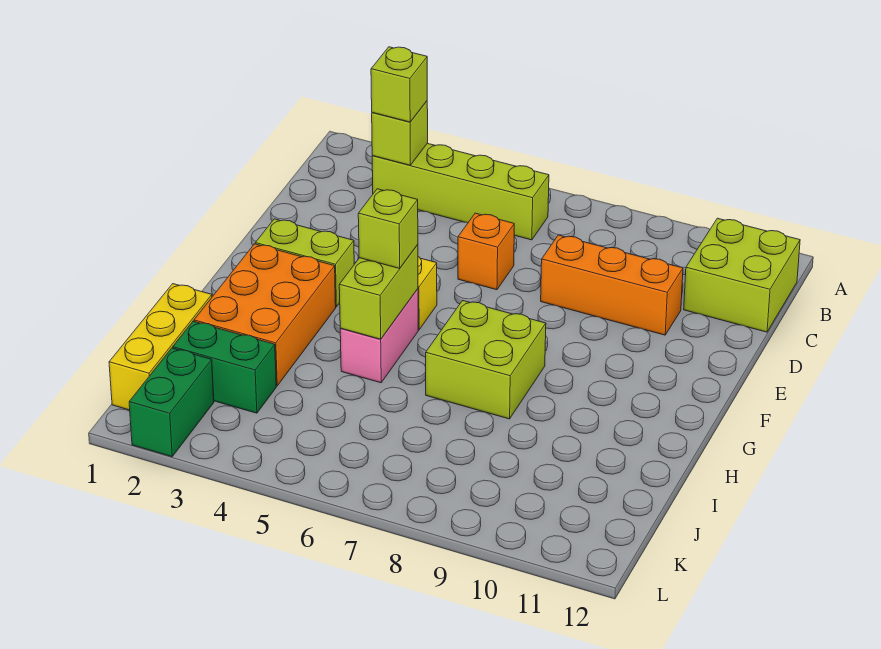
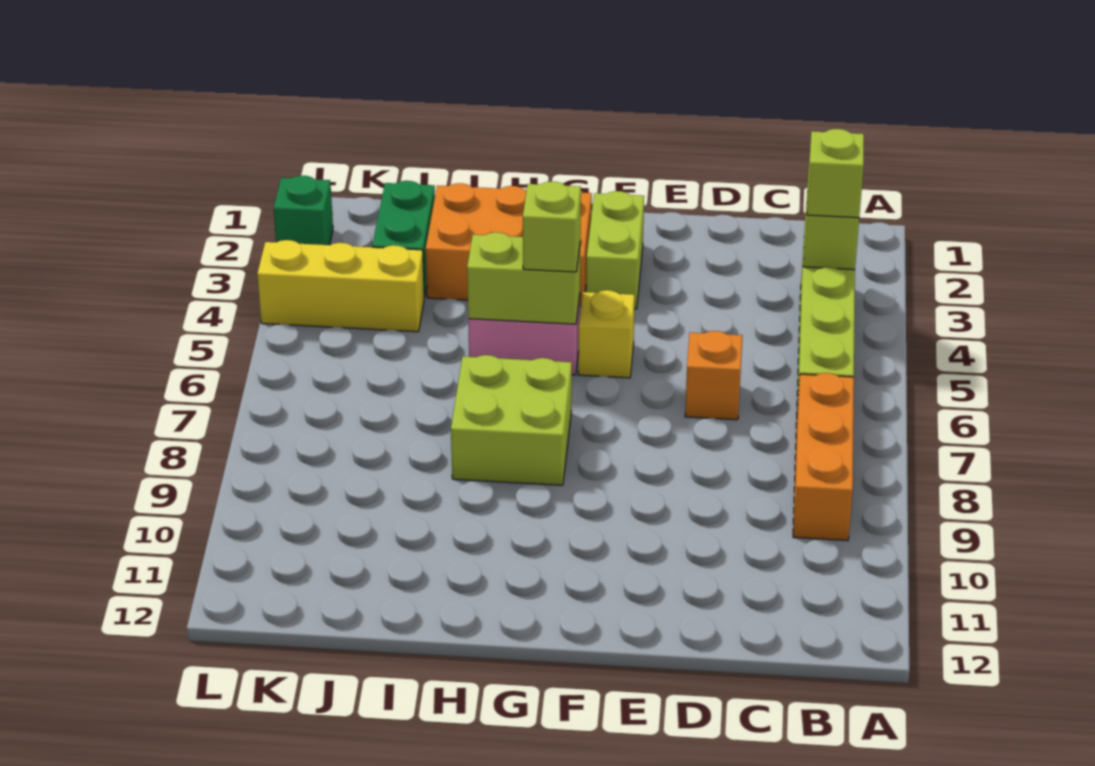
lime brick B11:C12 level 1 -> none
orange brick D8:D10 level 1 -> orange brick B7:B9 level 1
yellow brick I1:K1 level 1 -> yellow brick J4:L4 level 1
green brick K2:L2 level 1 -> green brick L2 level 1

